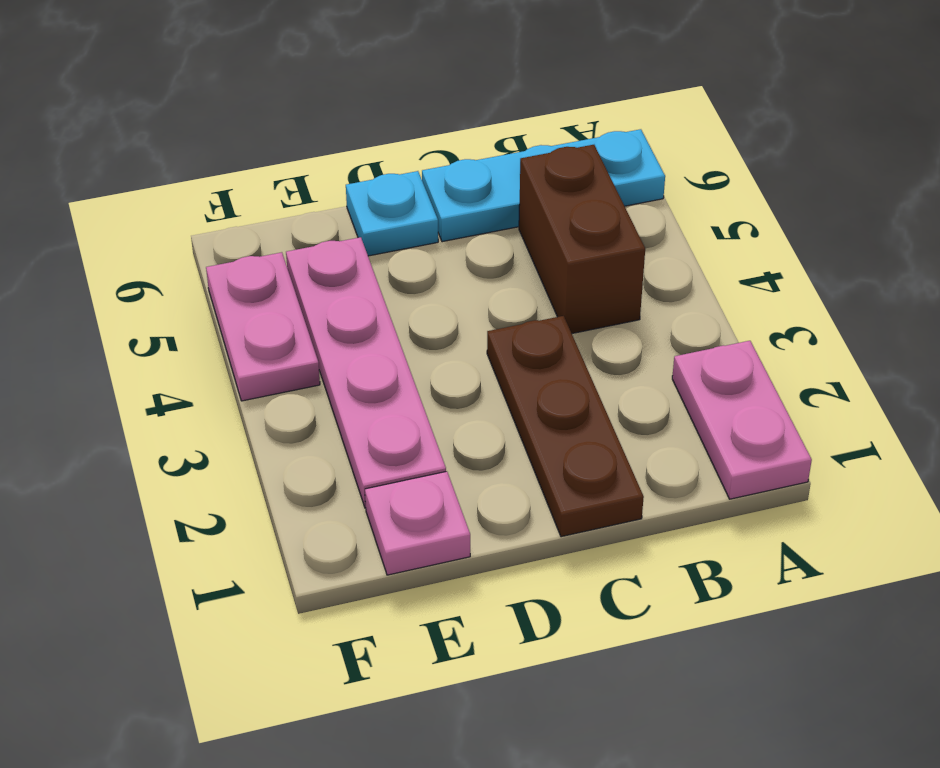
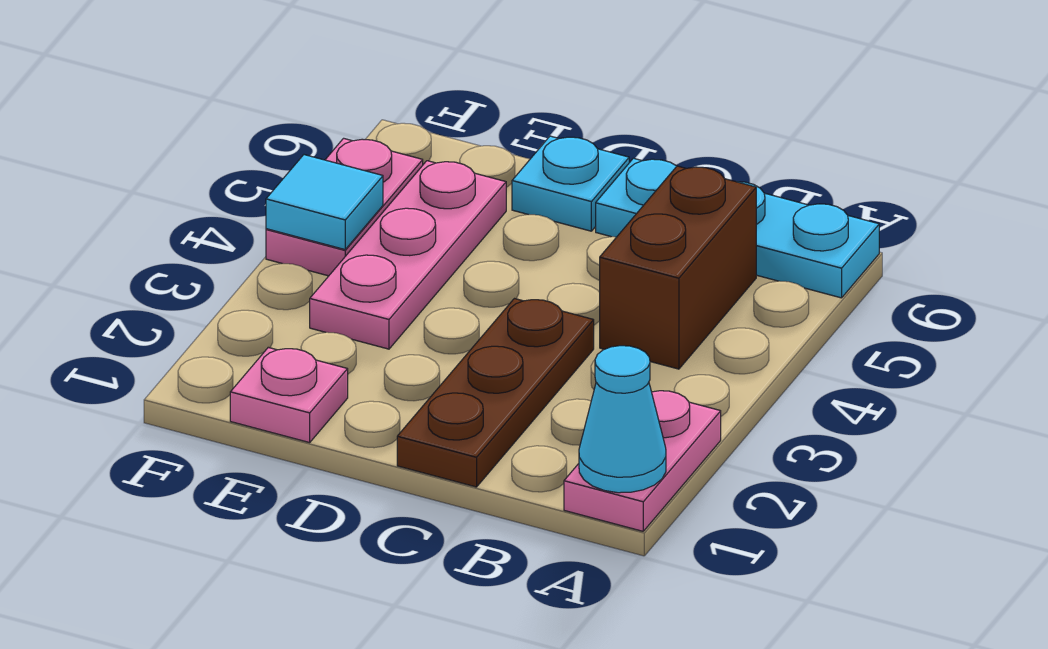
none -> cyan cone A1 level 2
pink plate E2:E5 level 1 -> pink plate E3:E5 level 1
none -> cyan tile F4 level 2

